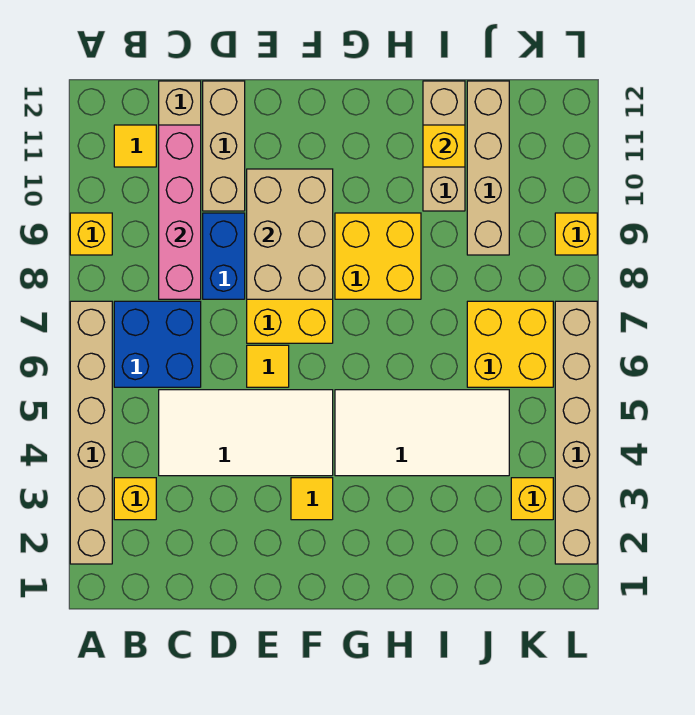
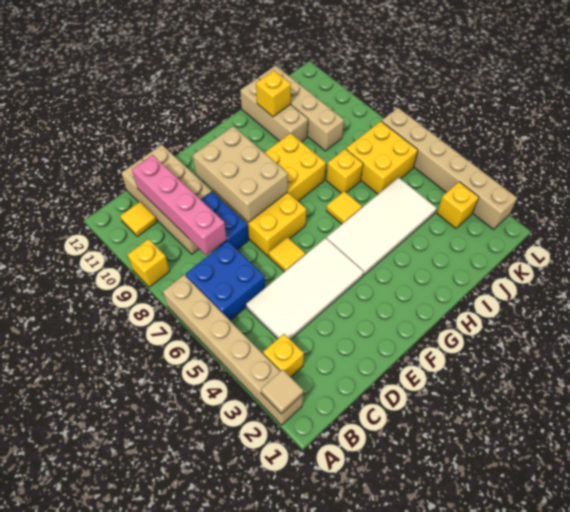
none -> tan tile A2 level 2
yellow tile F3 level 1 -> yellow tile H6 level 1
yellow brick L9 level 1 -> yellow brick I7 level 1

